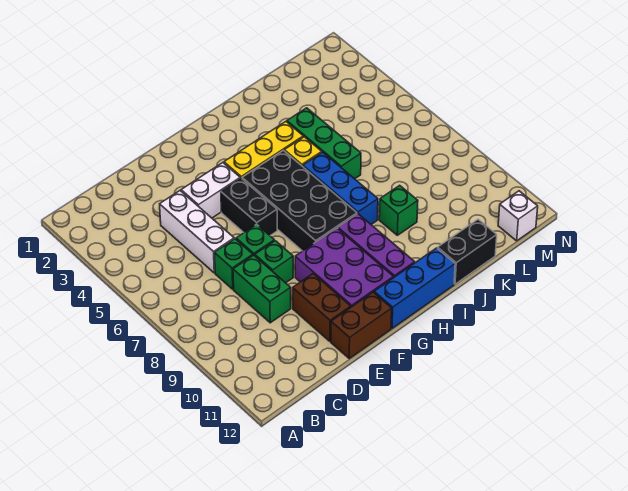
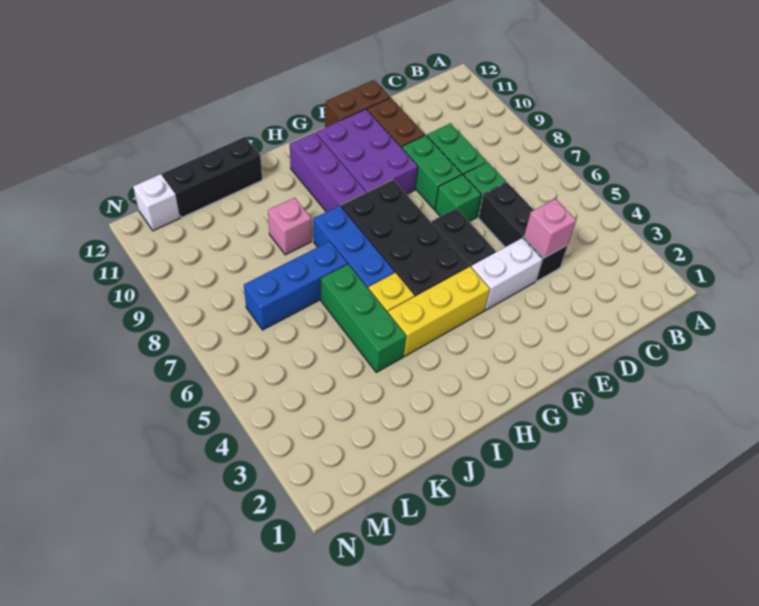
white brick D4:D6 level 1 -> black brick D4:D6 level 1
none -> pink brick D4 level 2
green brick E8 level 1 -> green brick E8:E9 level 1
blue brick G12:I12 level 1 -> blue brick J7:L7 level 1
green brick J9 level 1 -> pink brick J9 level 1
black brick J12:K12 level 1 -> black brick J12:L12 level 1

